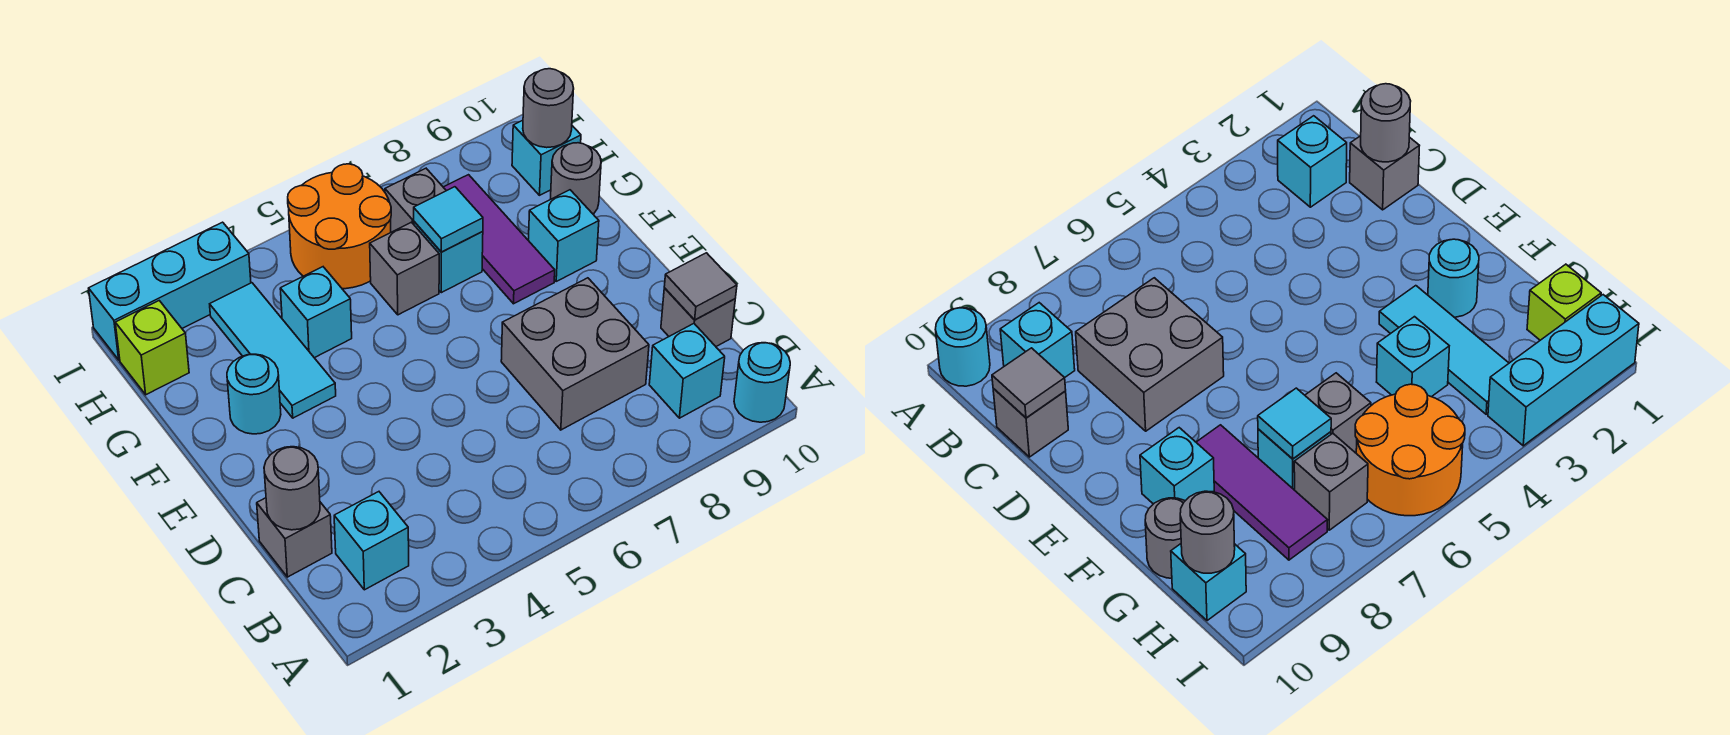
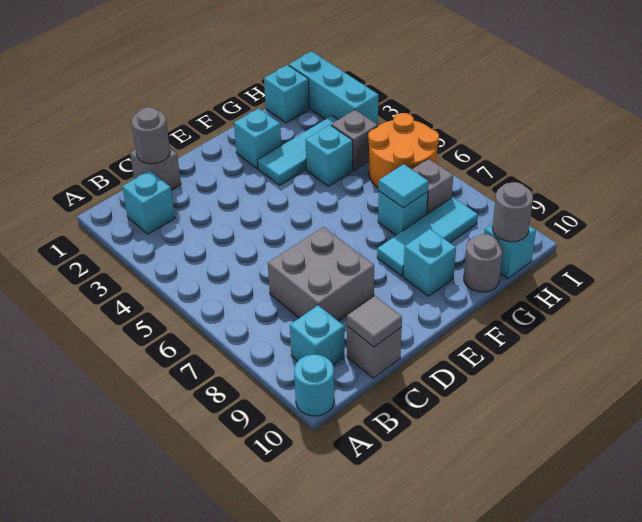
cyan round brick F2 level 1 -> cyan brick F2 level 1
purple tile F8:H8 level 1 -> cyan tile F8:H8 level 1
grey brick G6 level 1 -> grey brick H4 level 1
lime brick H1 level 1 -> cyan brick H1 level 1

